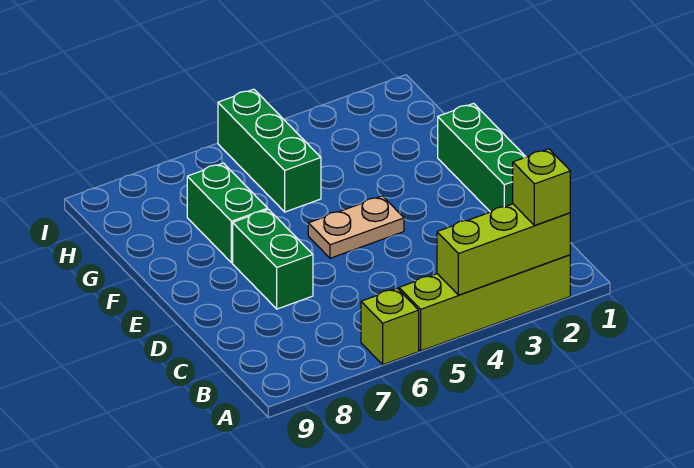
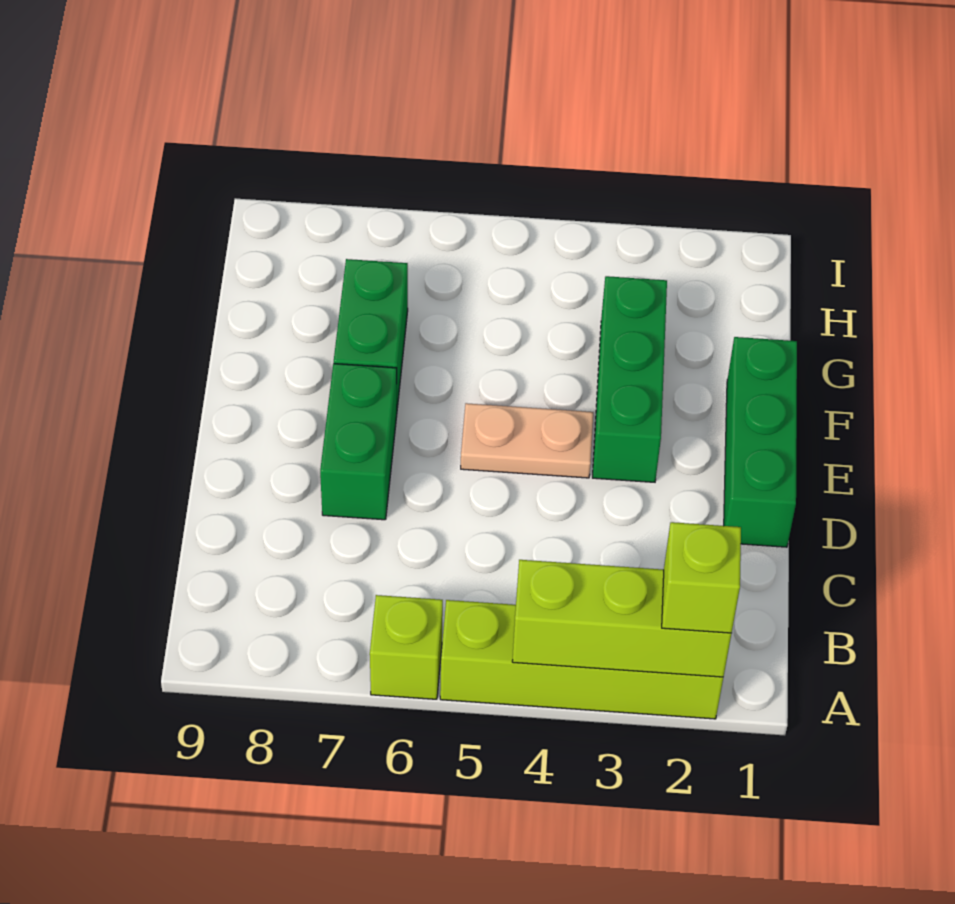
green brick G5:I5 level 1 -> green brick E3:G3 level 1

